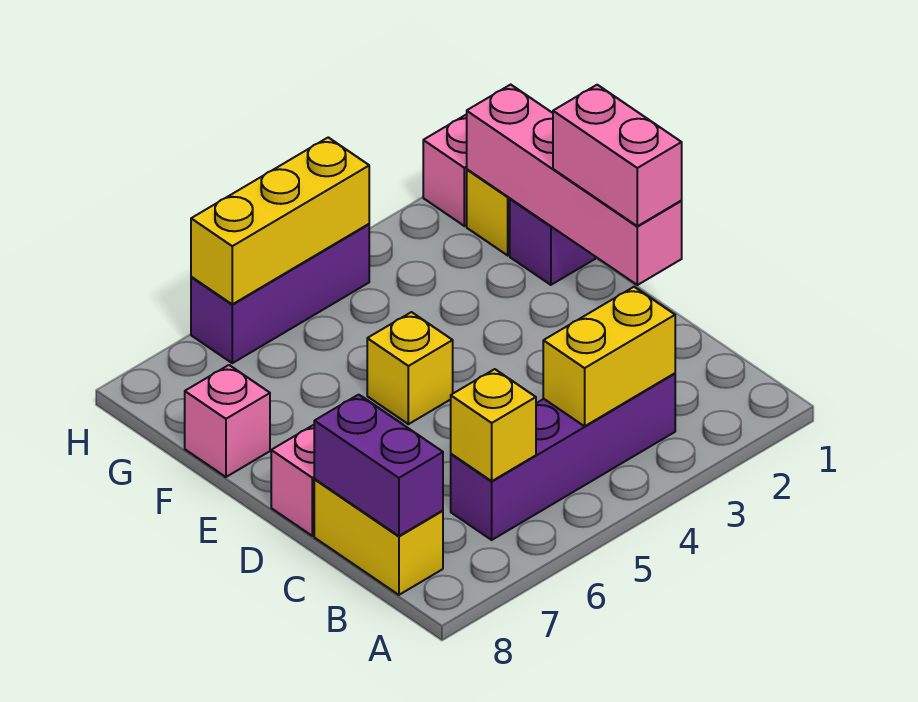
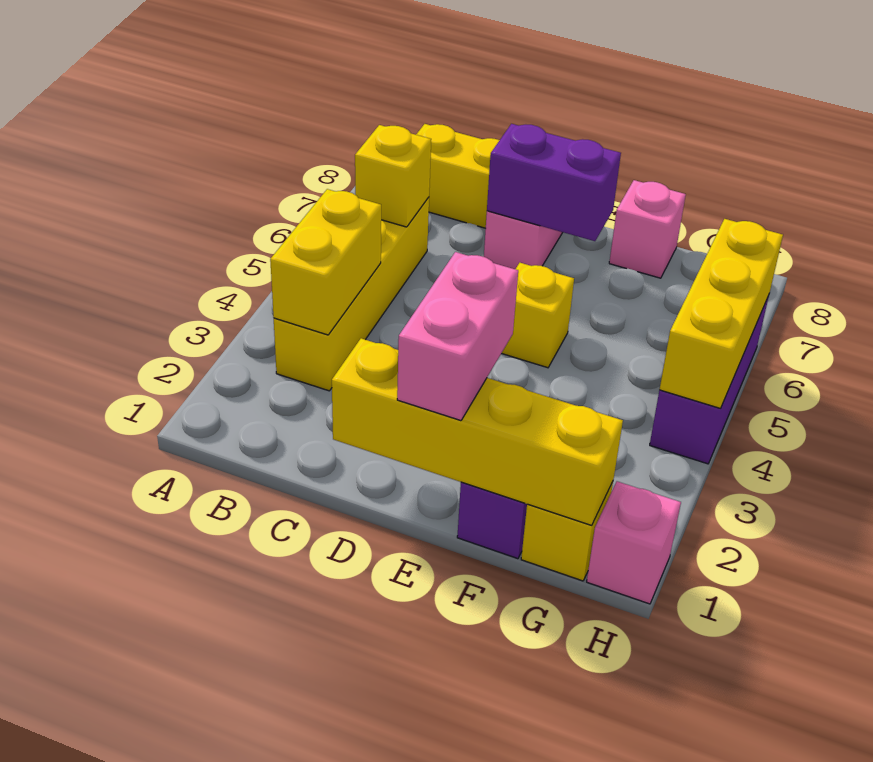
purple brick B3:B6 level 1 -> yellow brick B3:B6 level 1
purple brick B8:C8 level 2 -> purple brick D7:E7 level 2
pink brick D1:G1 level 2 -> yellow brick D1:G1 level 2
pink brick D1:E1 level 3 -> pink brick E1:E2 level 3

